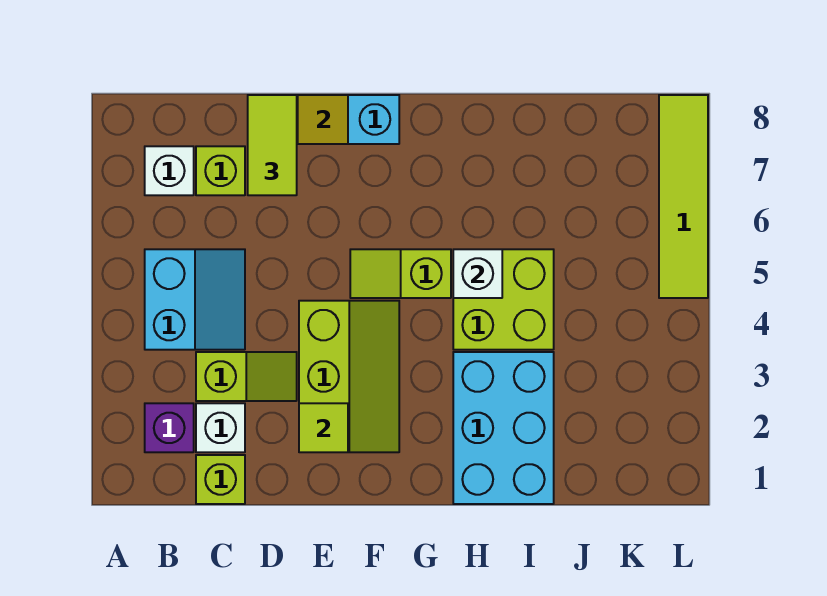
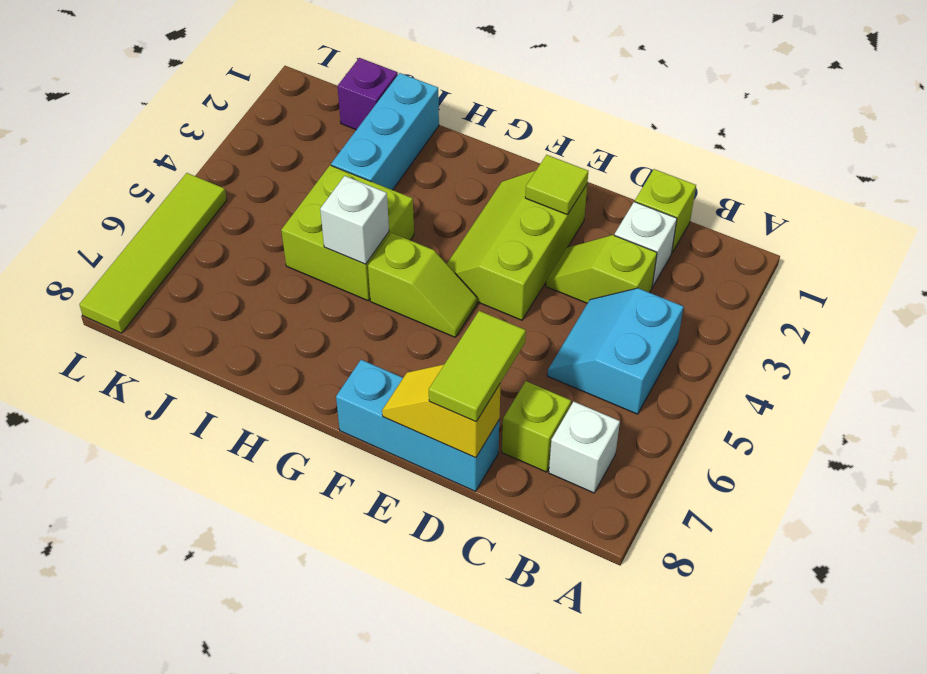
purple brick B2 level 1 -> purple brick J1 level 1
cyan brick H1:I3 level 1 -> cyan brick I1:I3 level 1

